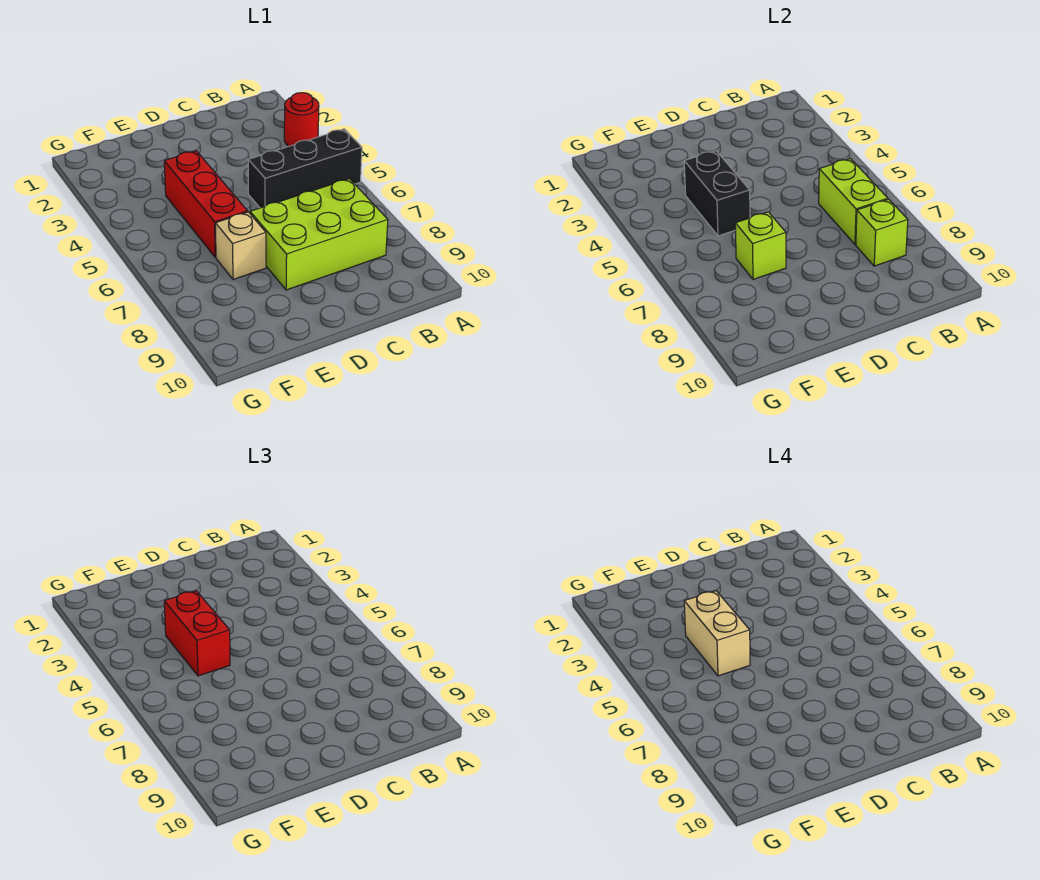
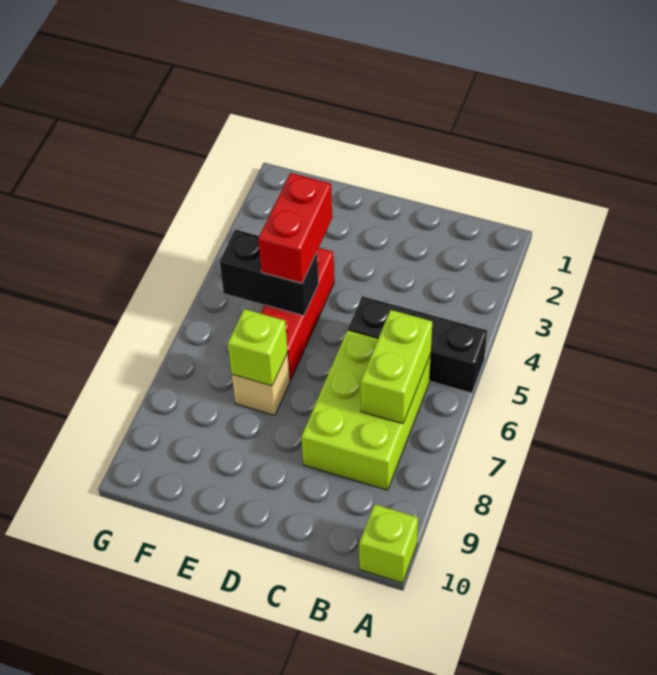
red round brick A3 level 1 -> none
lime brick B7:D8 level 1 -> lime brick B6:C8 level 1
lime brick B8 level 2 -> lime brick A10 level 1
black brick E4:E5 level 2 -> black brick E5:F5 level 2
tan brick E4:E5 level 4 -> none

